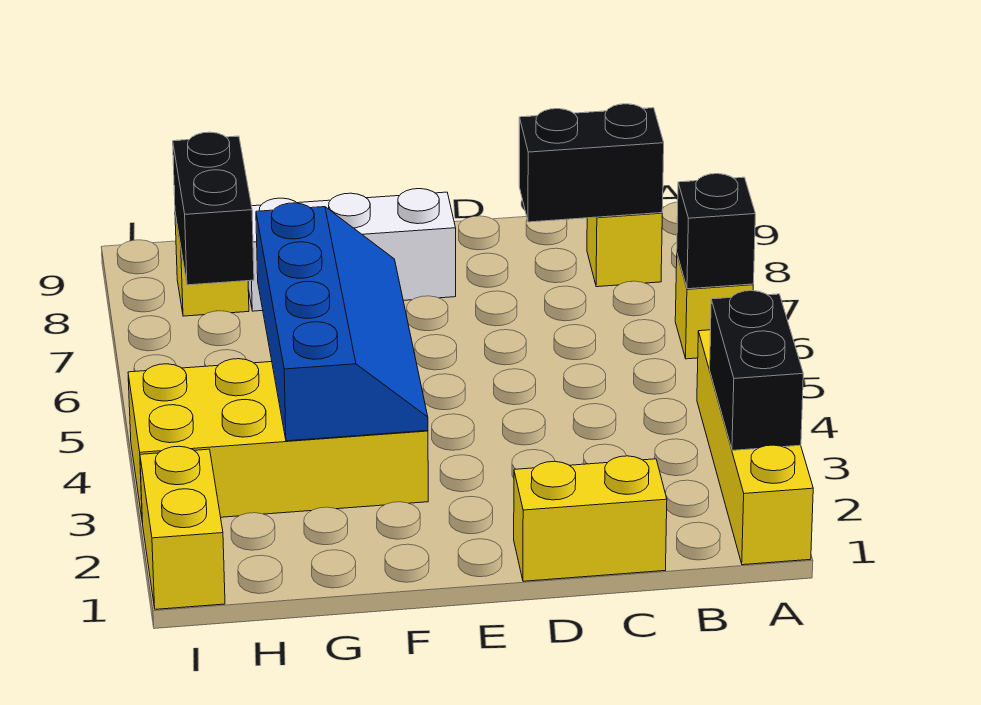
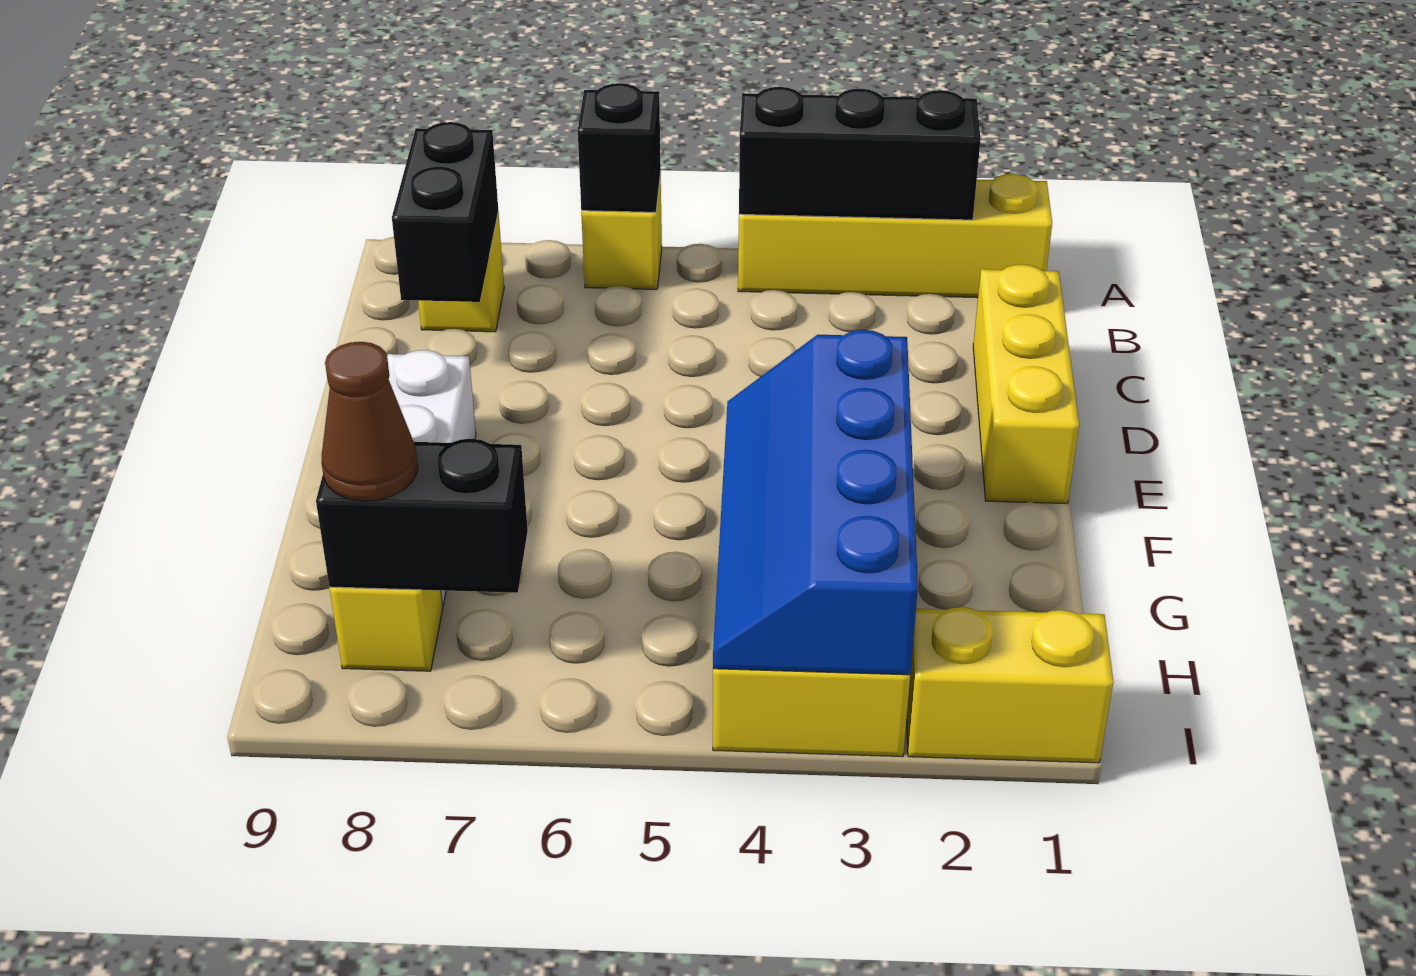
black brick A2:A3 level 2 -> black brick A2:A4 level 2
yellow brick C1:D1 level 1 -> yellow brick C1:E1 level 1
blue slope F3:G6 level 2 top G -> blue slope F3:I4 level 2 top 3
none -> brown cone H8 level 3

